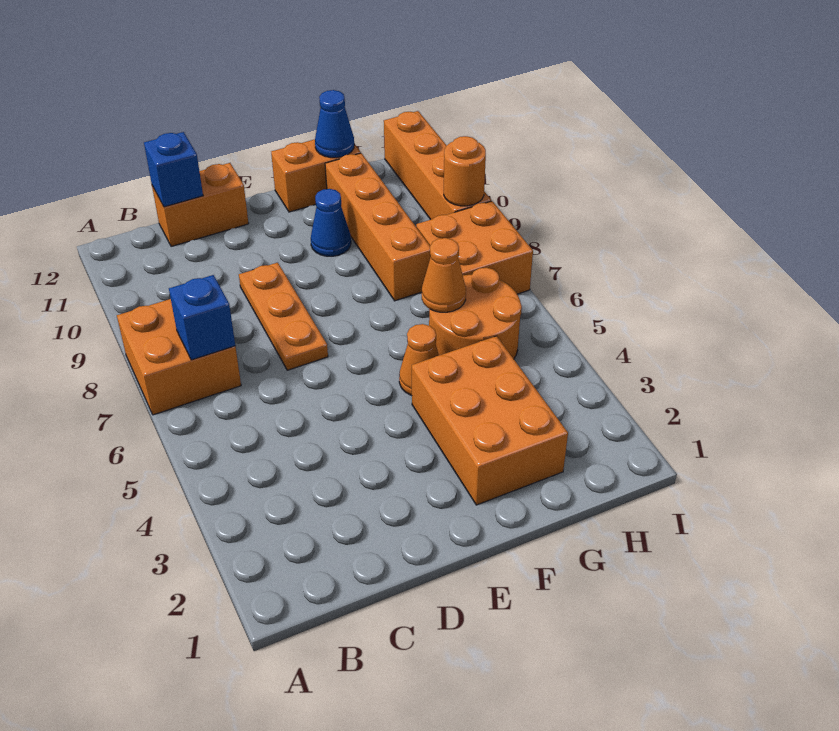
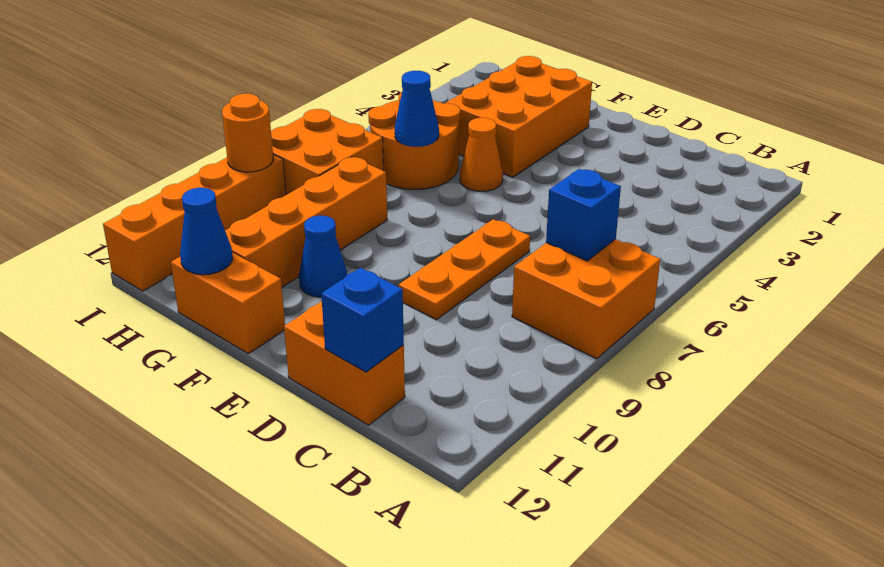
orange cone G6 level 2 -> blue cone G6 level 2

